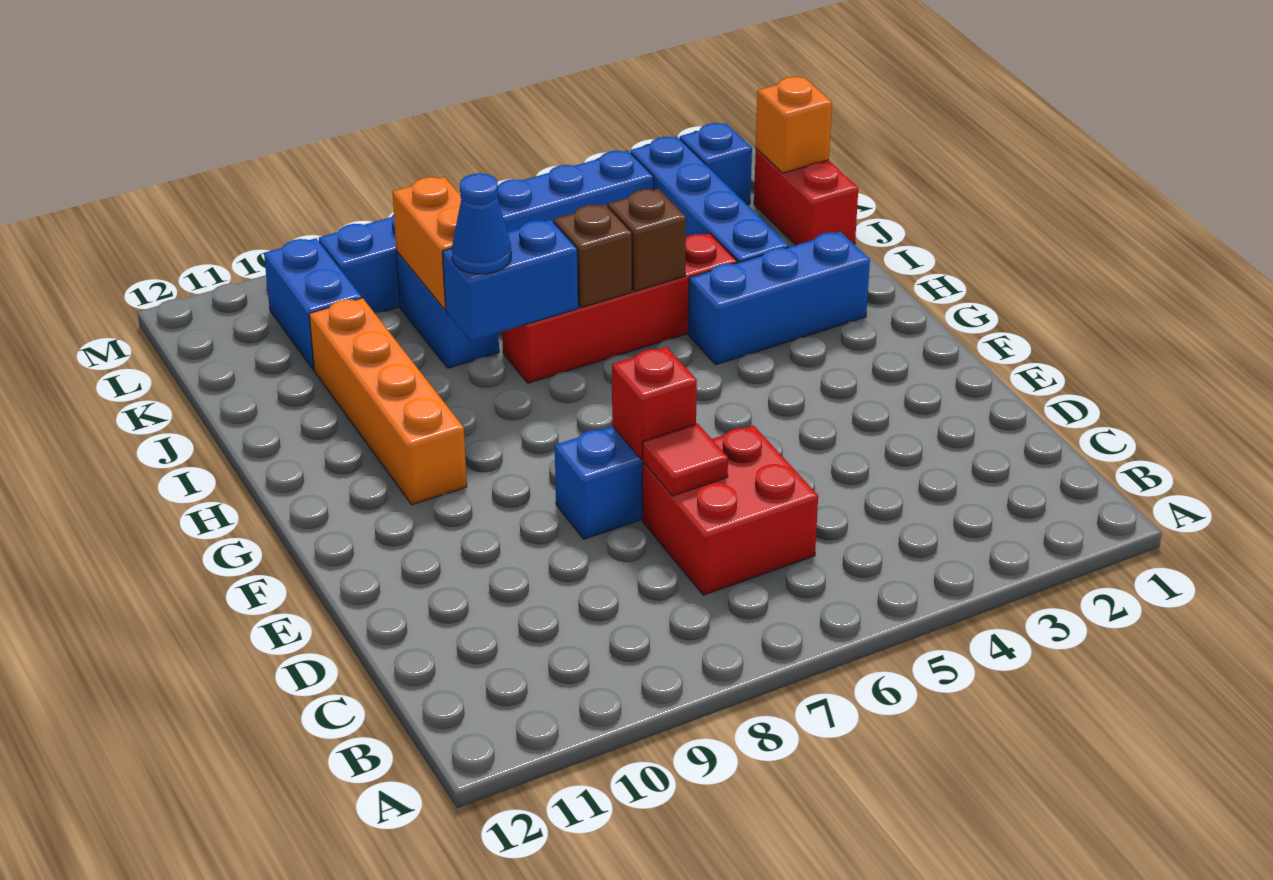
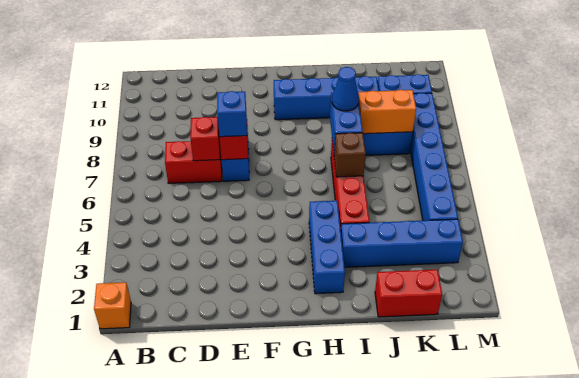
red brick C6:D7 level 1 -> red brick C7:D7 level 1
red tile D7 level 2 -> red brick D7 level 2
orange brick G10:J10 level 1 -> blue brick G10:J10 level 1
brown brick I5 level 2 -> none
orange brick K1 level 2 -> orange brick A1 level 1
blue brick L2 level 1 -> blue brick E7 level 3

